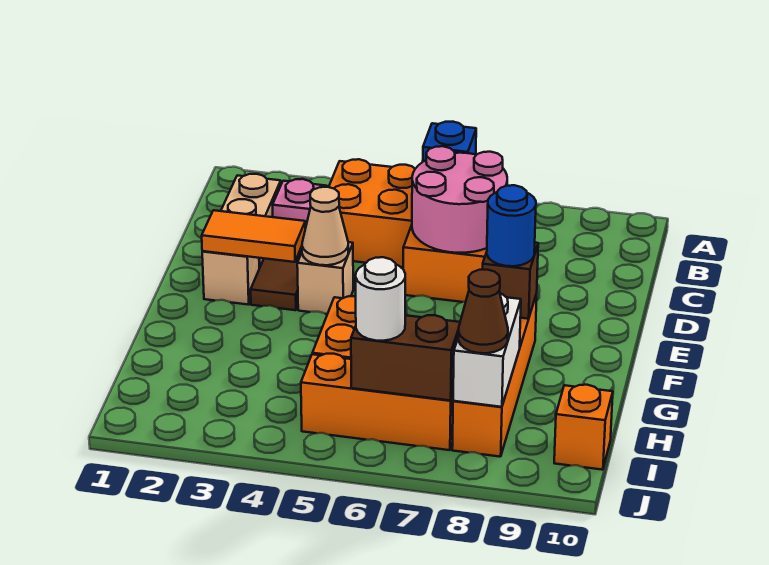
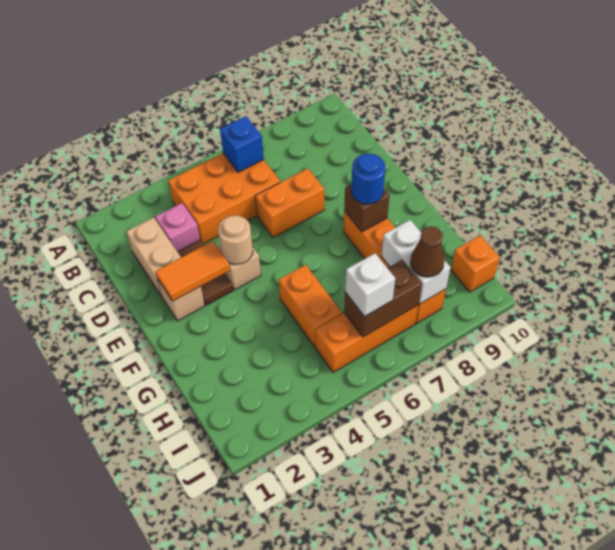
pink round brick C6:D7 level 2 -> none
tan cone E4 level 2 -> tan round brick E4 level 2
white round brick I6 level 3 -> white brick I6 level 3

